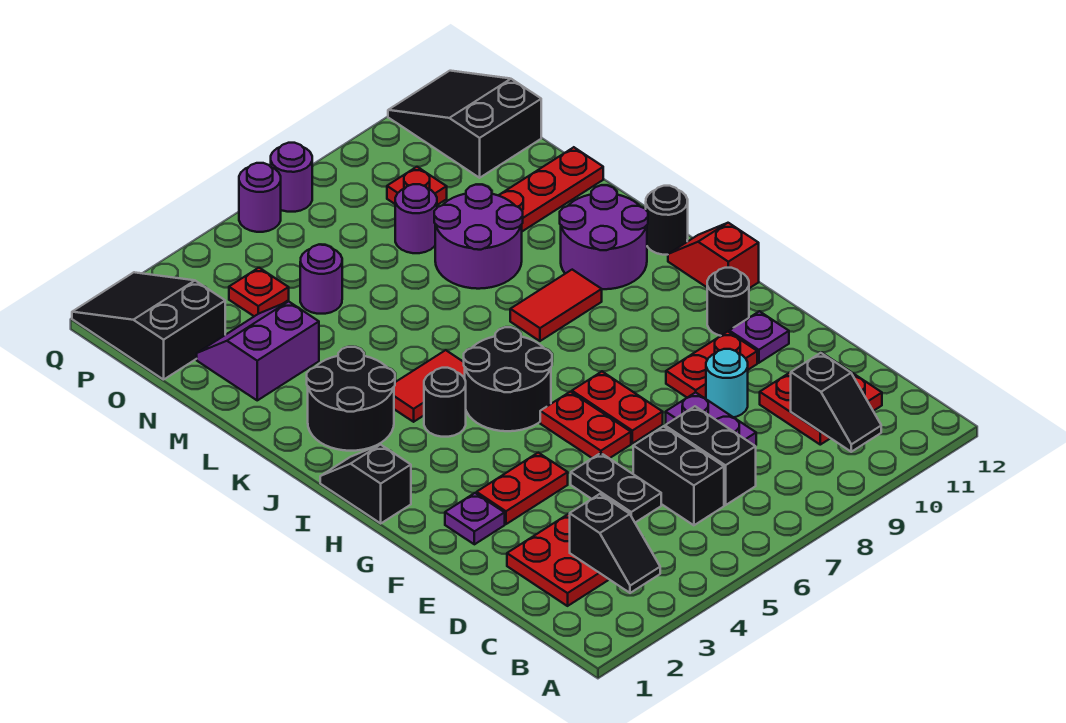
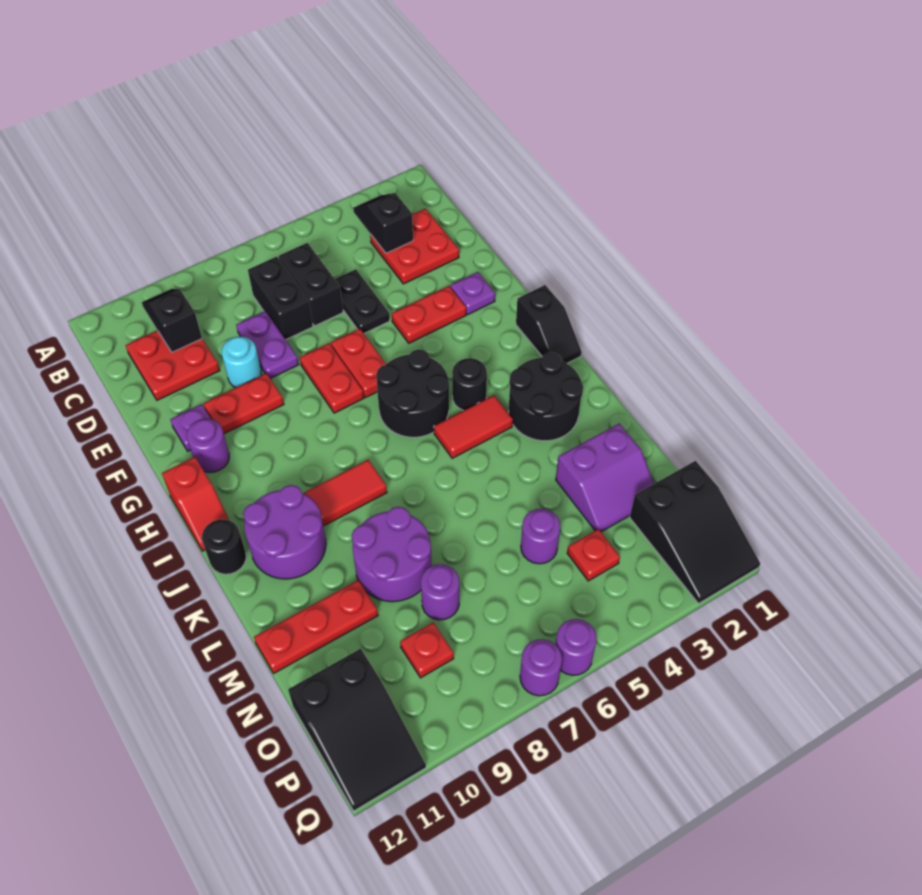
black round brick G11 level 1 -> purple round brick G11 level 1

